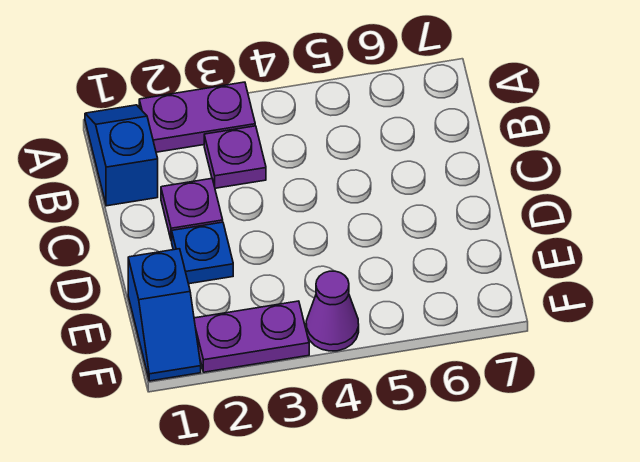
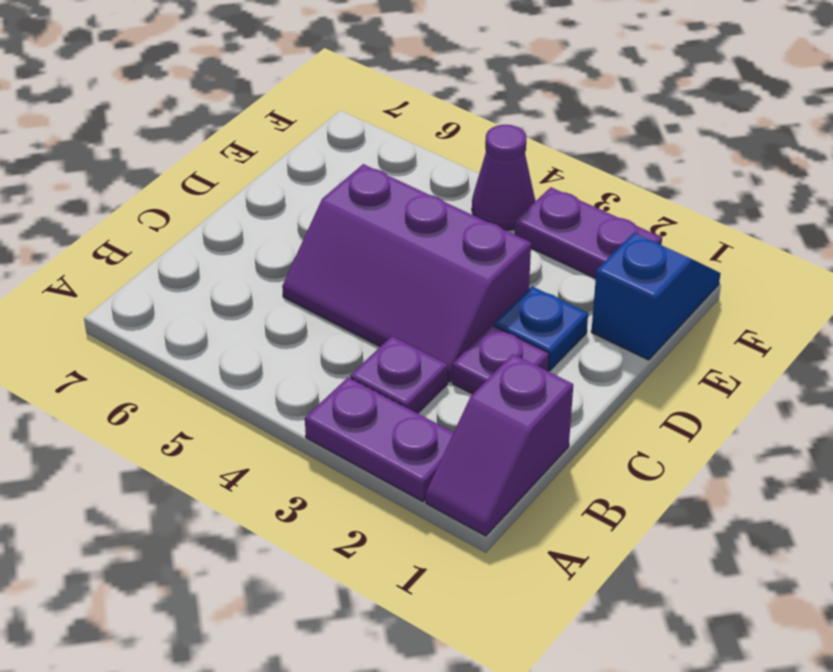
blue slope A1:B1 level 1 top B -> purple slope A1:B1 level 1 top B
none -> purple slope C3:D5 level 1 top D

